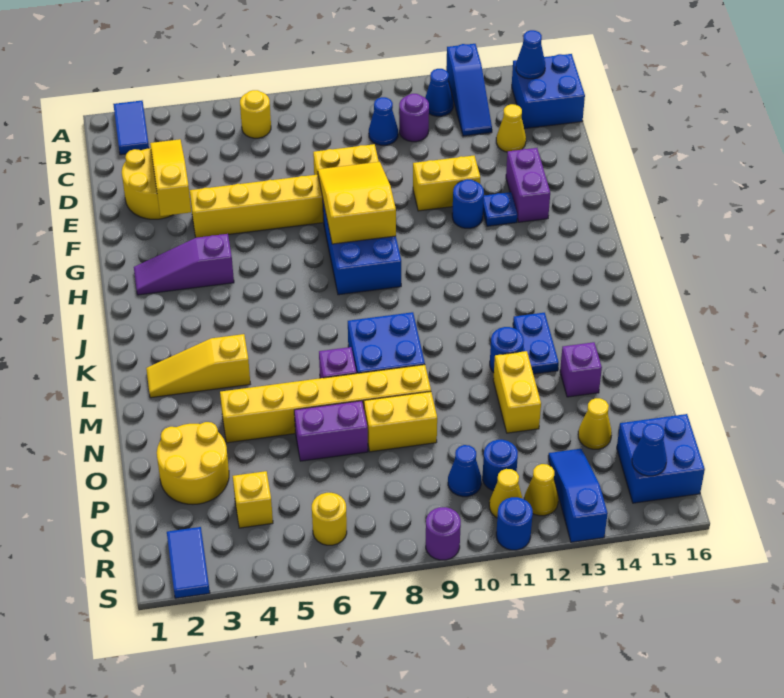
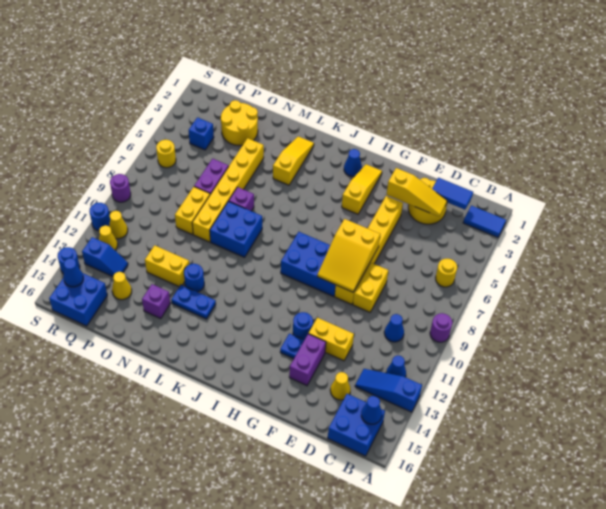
purple round brick C11 level 1 -> purple round brick A9 level 1
yellow slope F8:H9 level 2 top H -> yellow slope F7:G9 level 2 top 7
yellow brick F11:F12 level 1 -> yellow brick E12:F12 level 1
purple brick F14:G14 level 1 -> purple brick F13:F14 level 1
purple slope H2:H4 level 1 top 4 -> yellow slope H2:H4 level 1 top 4
yellow brick Q4 level 1 -> blue brick Q4 level 1
blue cone Q10 level 1 -> blue cone I2 level 1
blue round brick Q11 level 1 -> blue round brick S14 level 1
blue slope Q13:S13 level 1 top S -> blue slope Q13:R13 level 1 top R
blue tile R2:S2 level 1 -> blue tile C2:D2 level 2

